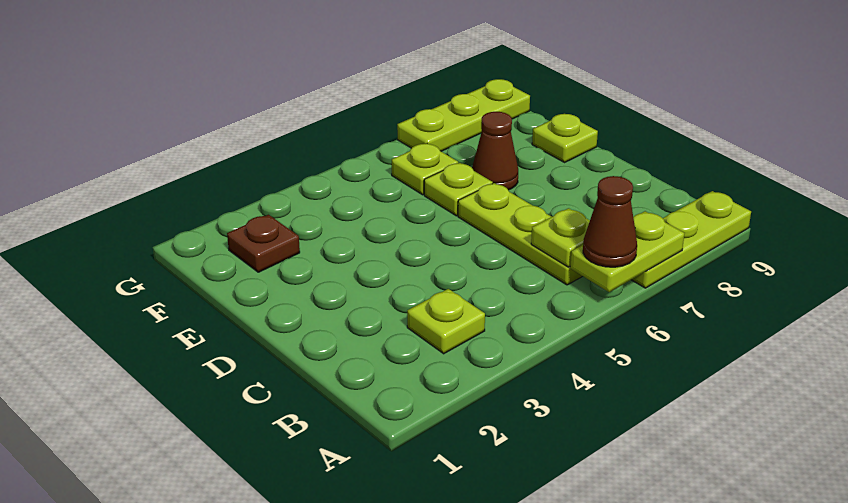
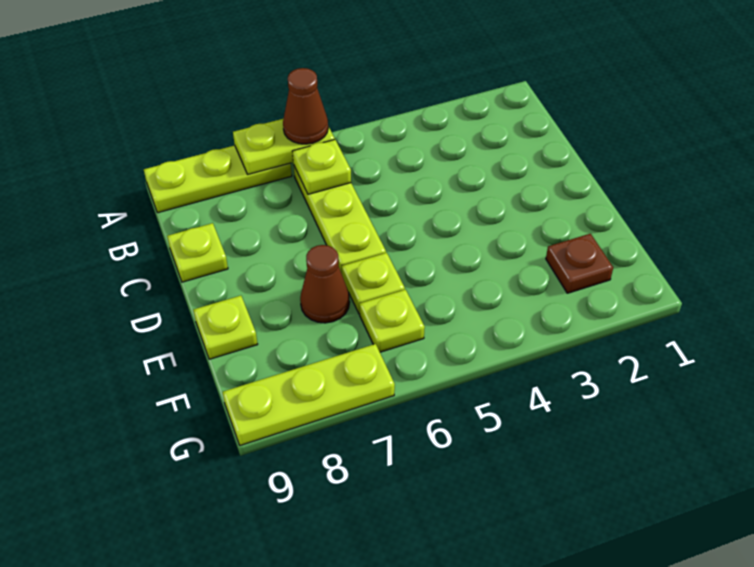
lime plate B3 level 1 -> lime plate C9 level 1

